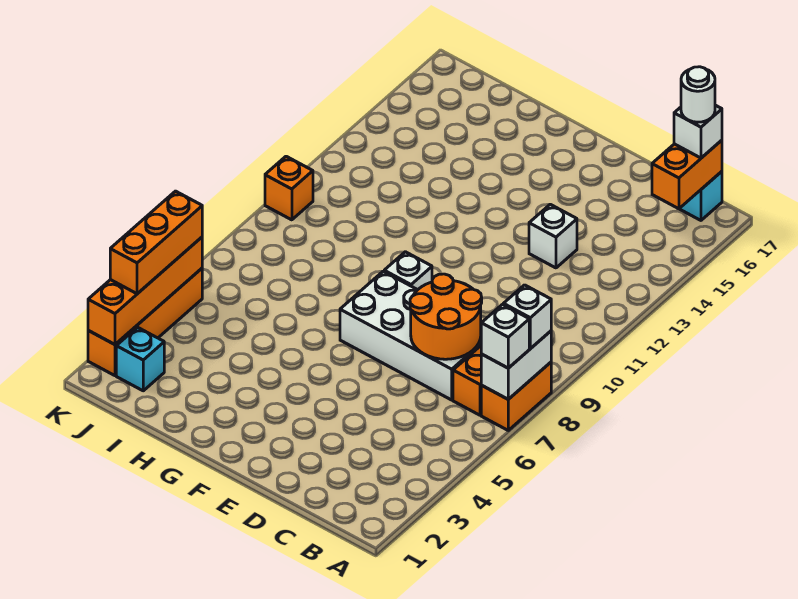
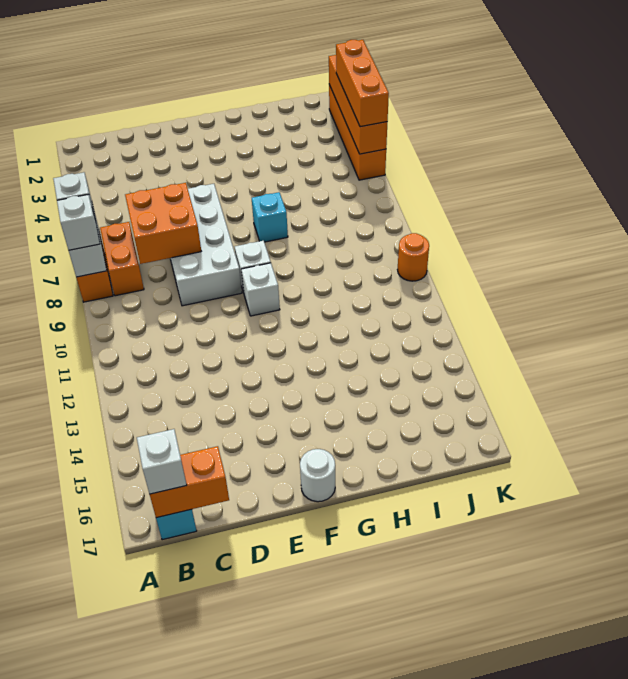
orange brick B16:B17 level 2 -> orange brick B17:C17 level 2
white round brick B17 level 4 -> white round brick F17 level 1
white brick C7:F8 level 1 -> white brick D6:E9 level 1
orange round brick C7:D8 level 2 -> orange brick C7:D8 level 2
white brick D13 level 1 -> white brick F10 level 1
cyan brick J2 level 1 -> cyan brick G7 level 1
orange brick K10 level 1 -> orange round brick K10 level 1

